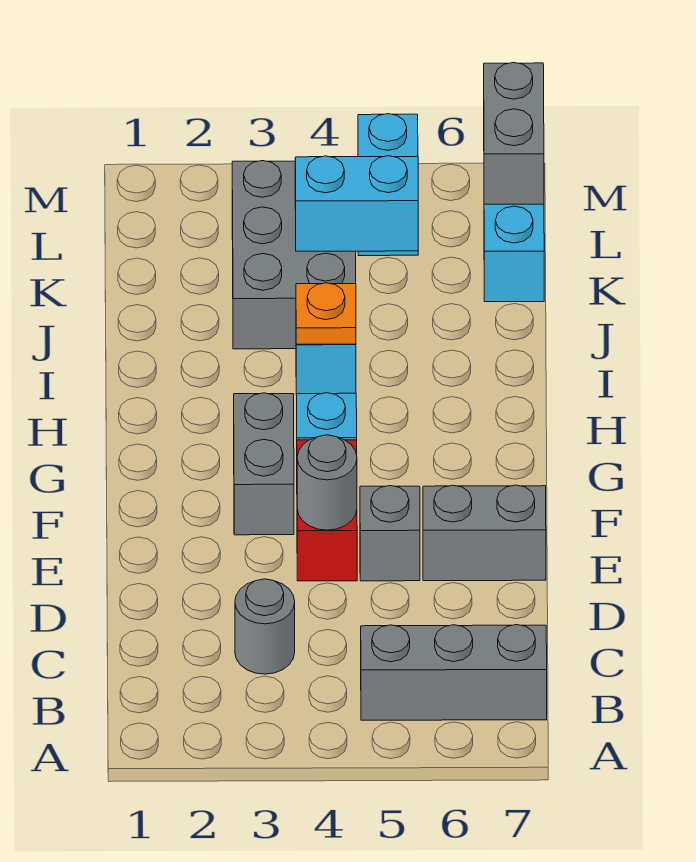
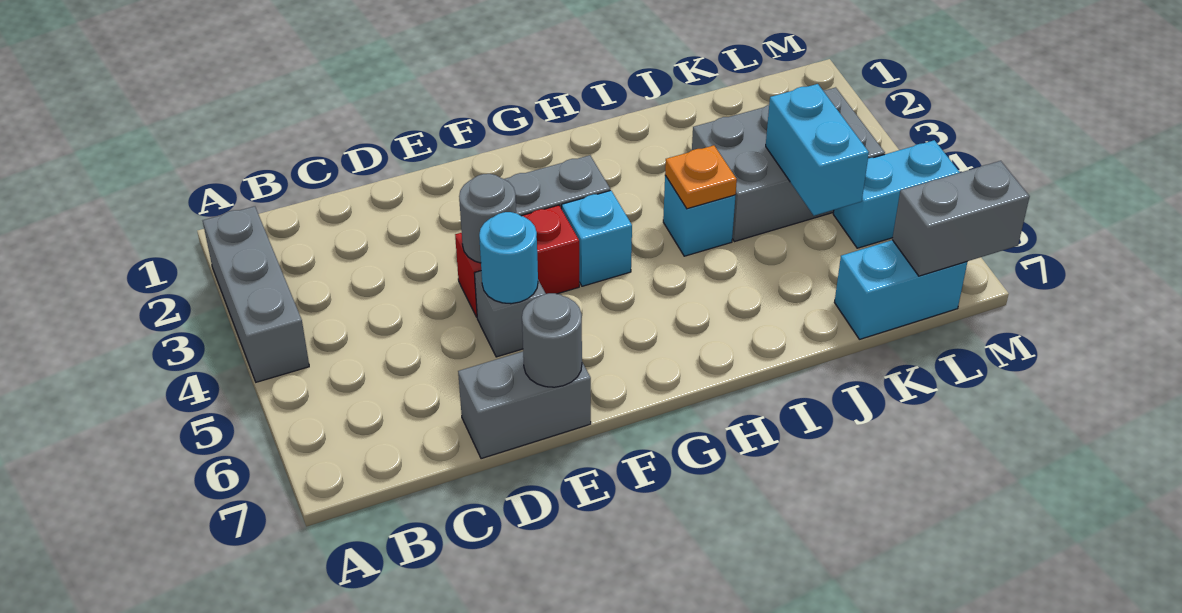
grey brick B5:B7 level 1 -> grey brick A2:A4 level 1
grey round brick C3 level 1 -> grey round brick E7 level 2
none -> cyan round brick E5 level 2
grey brick E6:E7 level 1 -> grey brick D7:E7 level 1

